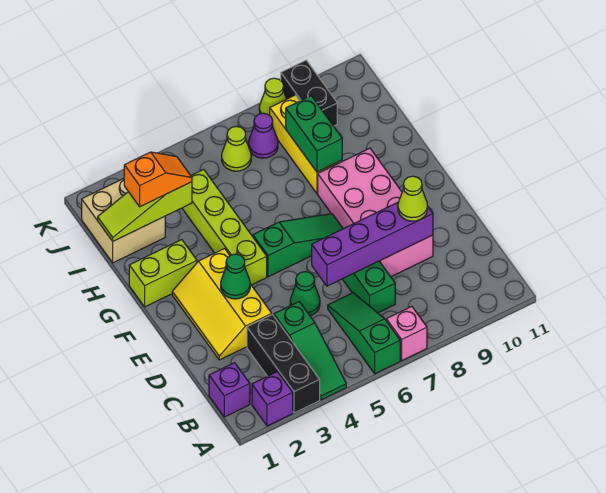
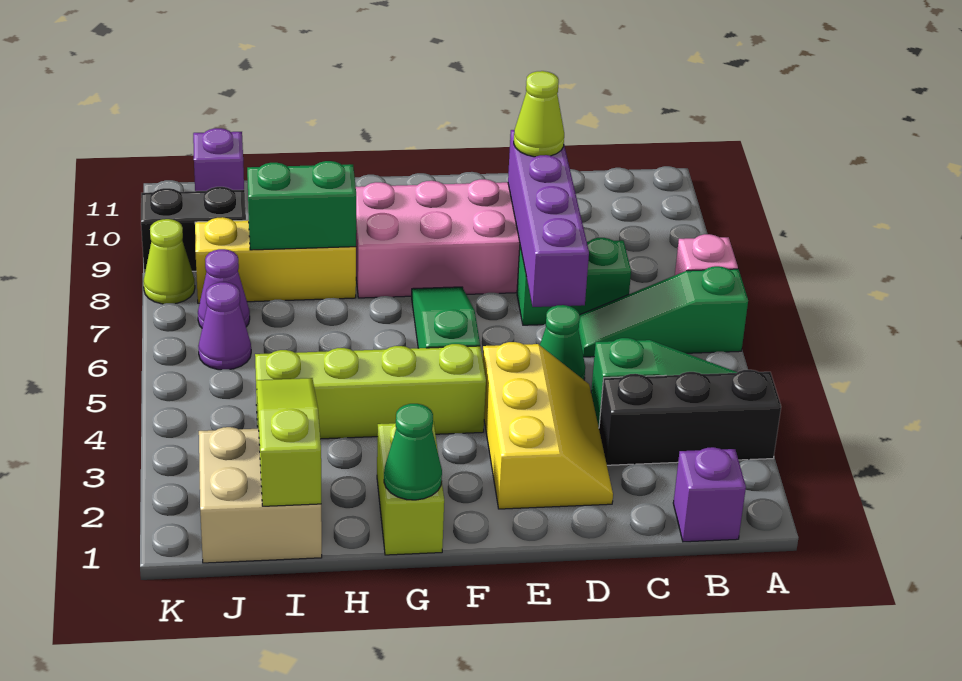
purple brick A2 level 1 -> purple brick J11 level 1
yellow slope D2:F3 level 1 top 3 -> yellow slope D2:E4 level 1 top E
green cone E3 level 2 -> green cone G1 level 2
lime slope I1:I3 level 2 top 3 -> lime slope I1:I3 level 2 top 1
orange slope I2:I3 level 3 top 2 -> none
lime cone J6 level 1 -> purple cone J6 level 1

